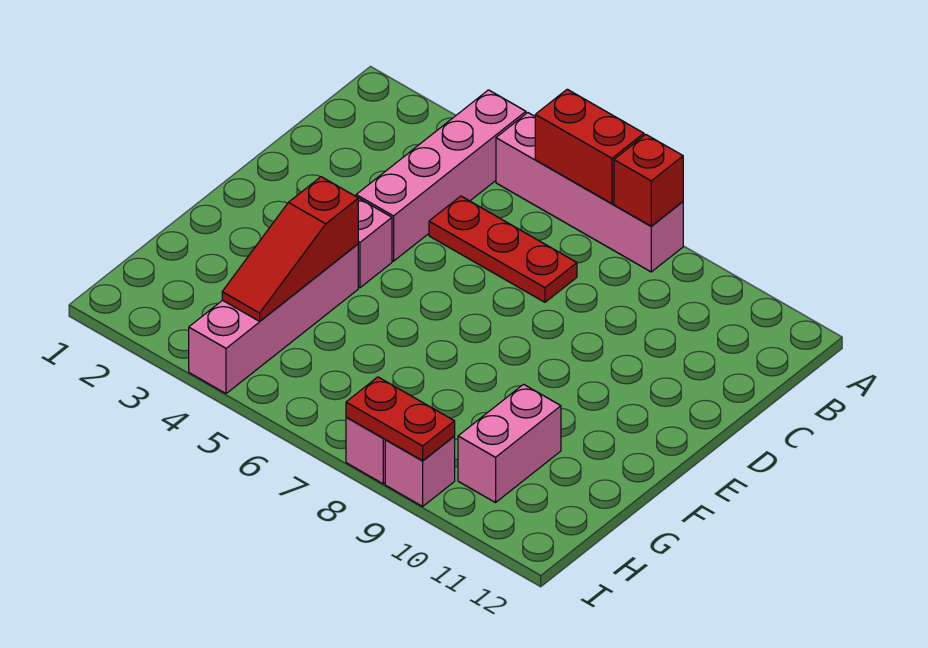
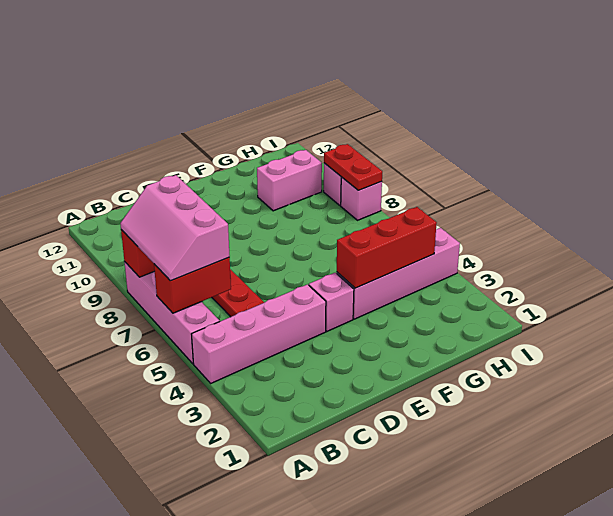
red brick A6:A7 level 2 -> red brick A6:B6 level 2
none -> pink slope A6:B8 level 3 top B
red slope F4:H4 level 2 top F -> red brick F4:H4 level 2

